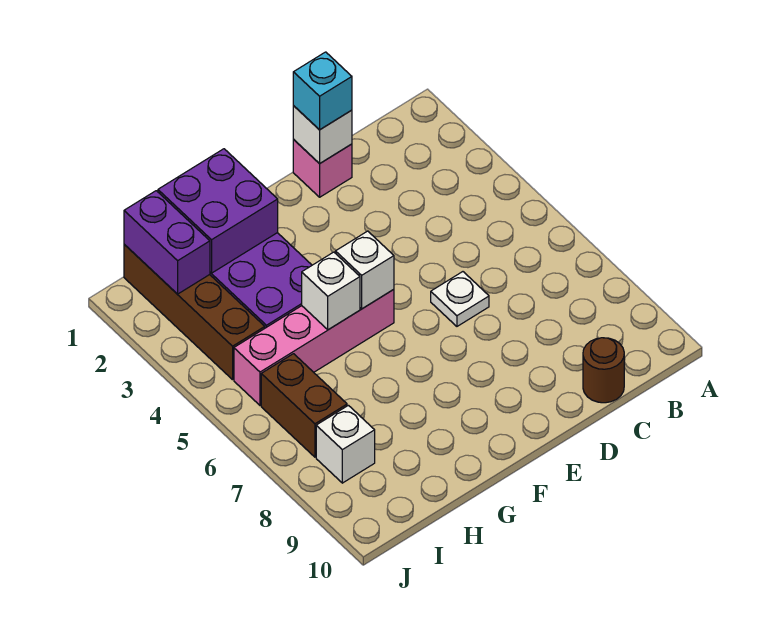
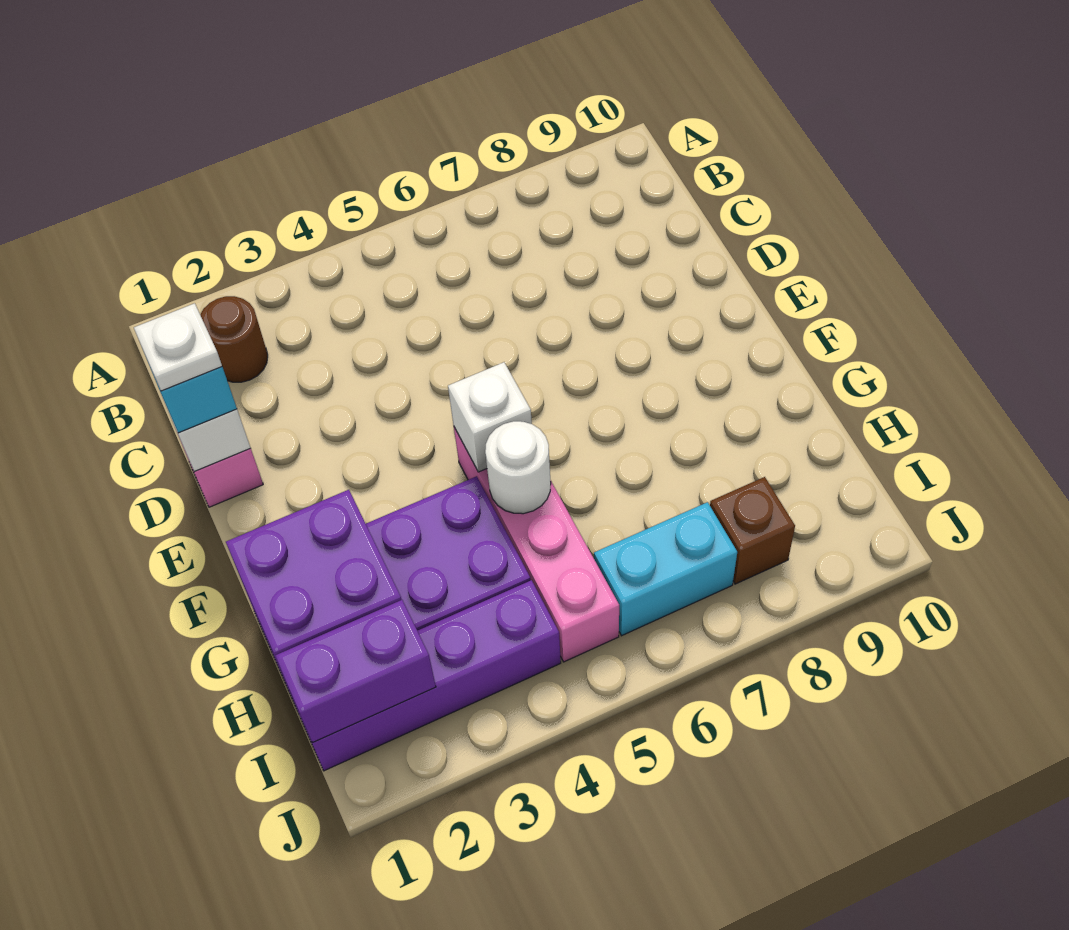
brown round brick C10 level 1 -> brown round brick B2 level 1
white plate D6 level 1 -> white plate D1 level 4
white brick G5 level 2 -> white round brick G5 level 2
brown brick I1:I4 level 1 -> purple brick I1:I4 level 1
brown brick I6:I7 level 1 -> cyan brick I6:I7 level 1
white brick I8 level 1 -> brown brick I8 level 1

